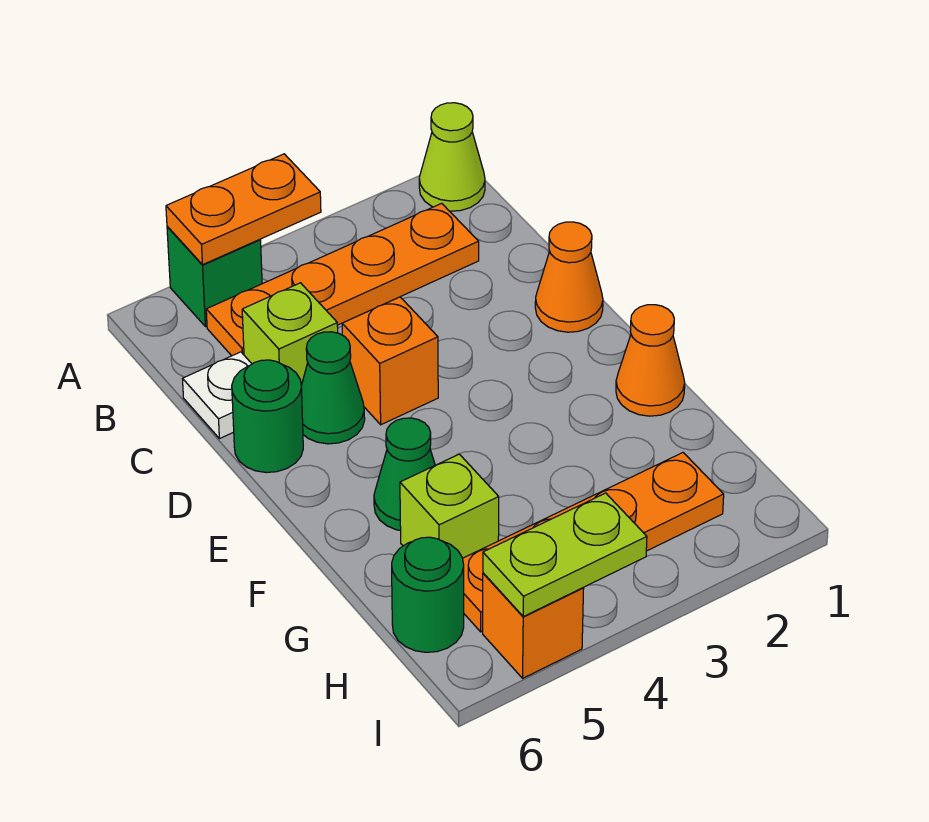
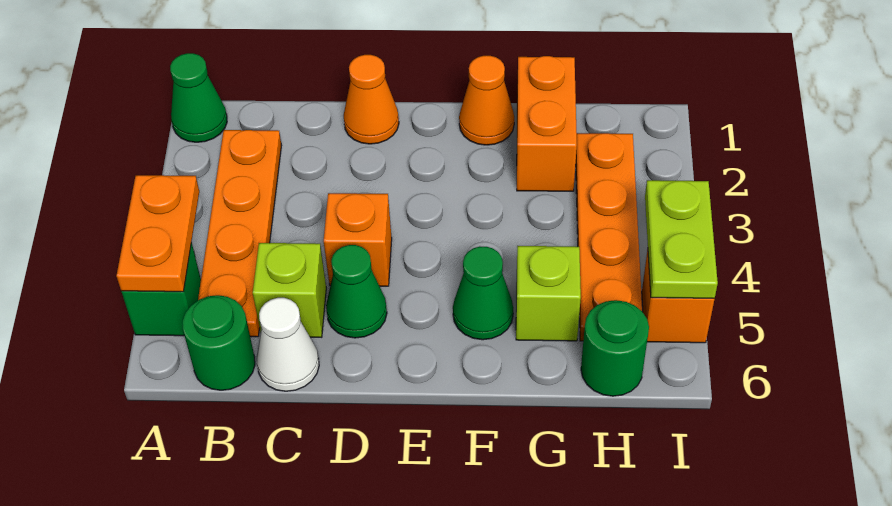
lime cone A1 level 1 -> green cone A1 level 1
white plate C6 level 1 -> white cone C6 level 1
green round brick D6 level 1 -> green round brick B6 level 1
none -> orange brick G1:G2 level 1

